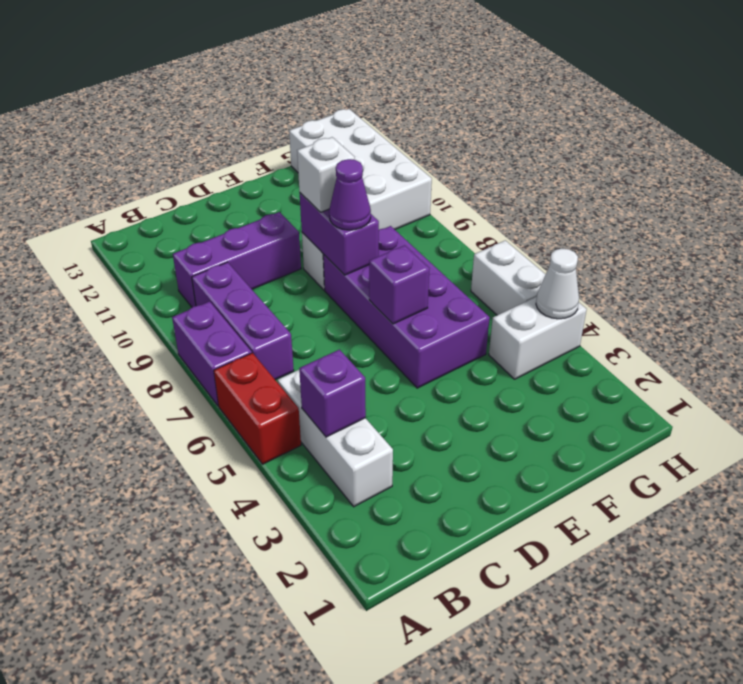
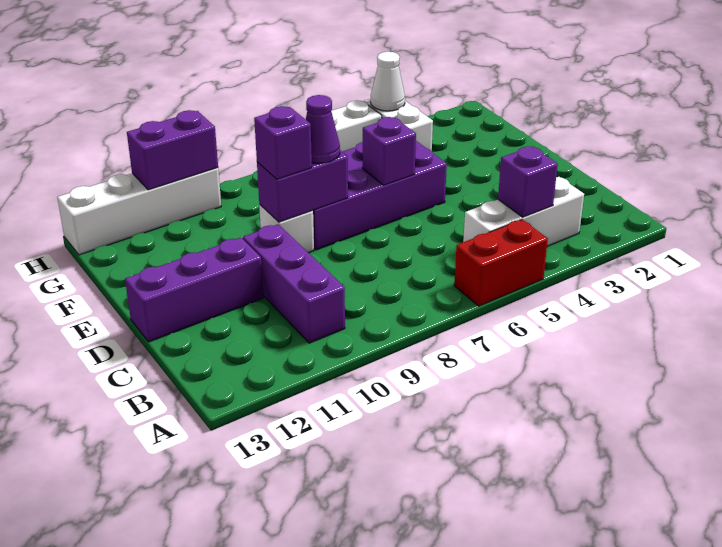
purple brick A7:A8 level 1 -> purple brick H10:H11 level 2
purple brick B7:B9 level 1 -> purple brick D11:D13 level 1
white brick E9 level 3 -> purple brick E9 level 3
white brick G10:H13 level 1 -> white brick H10:H13 level 1

